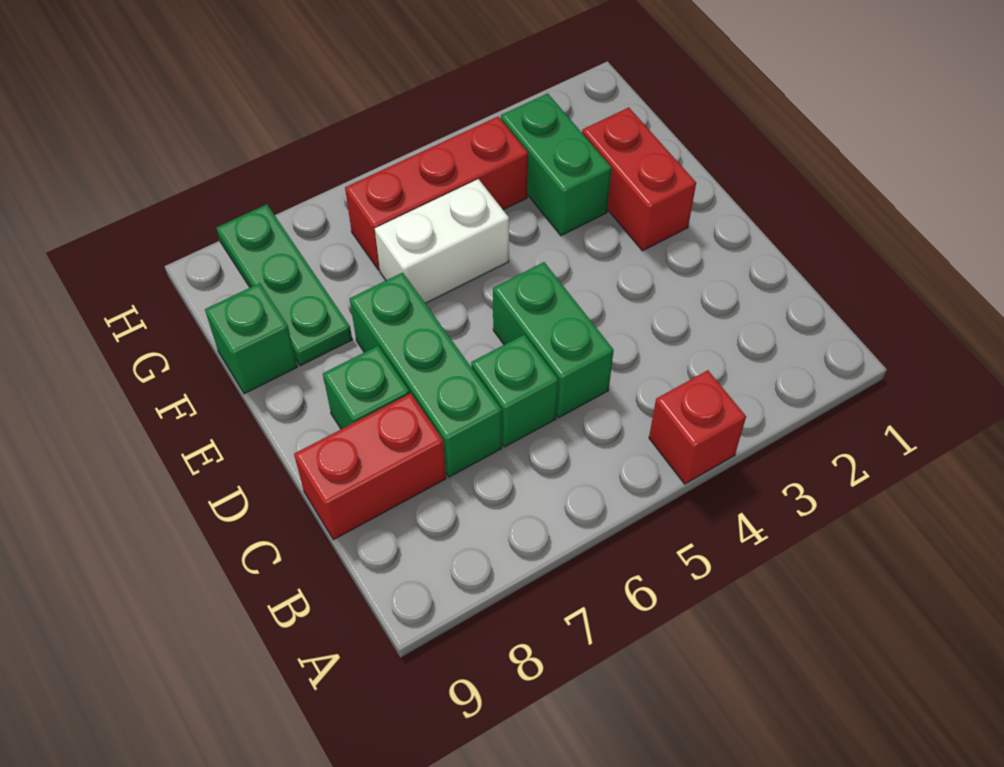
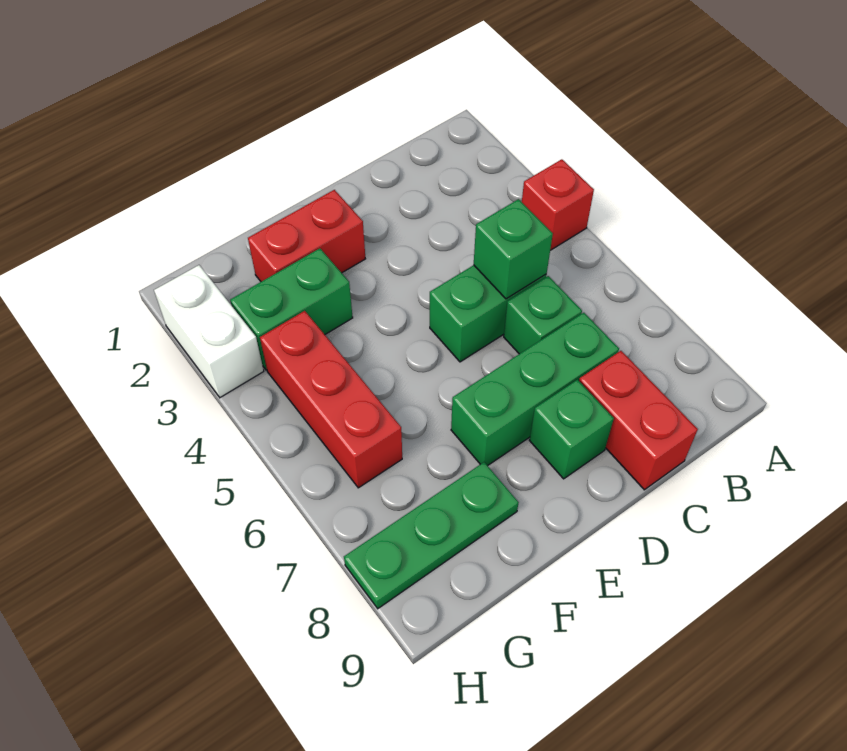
white brick F5:F6 level 1 -> white brick H2:H3 level 1
green brick F9 level 1 -> green brick C5 level 2

